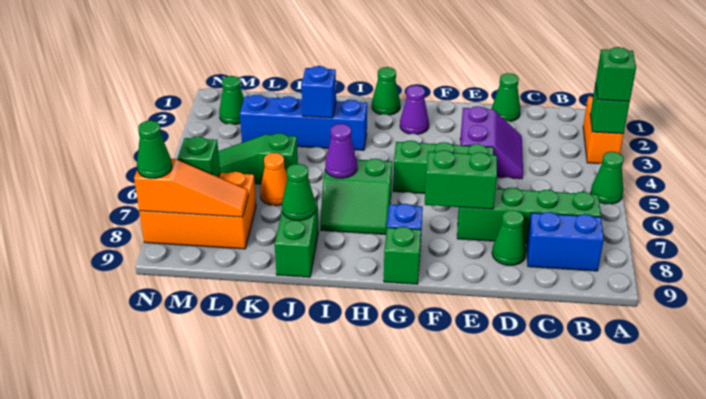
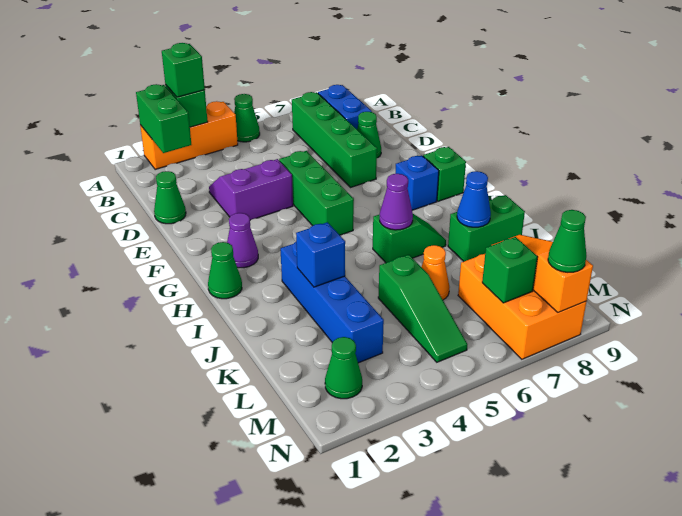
orange brick A2:A3 level 1 -> orange brick A2:A4 level 1
green brick E7:F7 level 2 -> green brick A2:B2 level 2
green slope H6:I7 level 1 top 6 -> green slope I6:I7 level 1 top 6
green cone J8 level 2 -> blue cone J8 level 2

